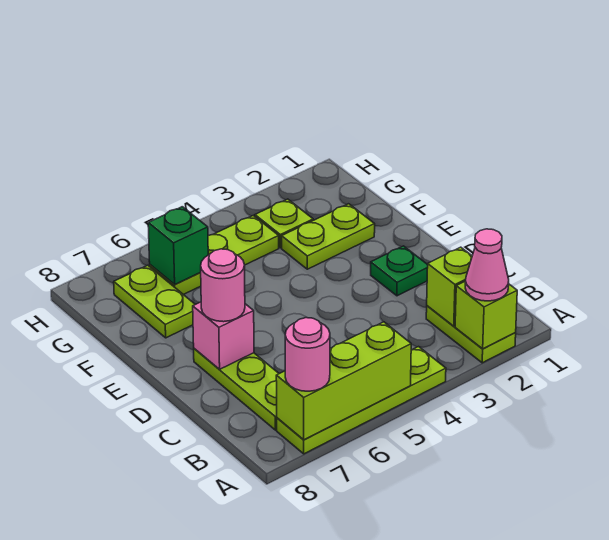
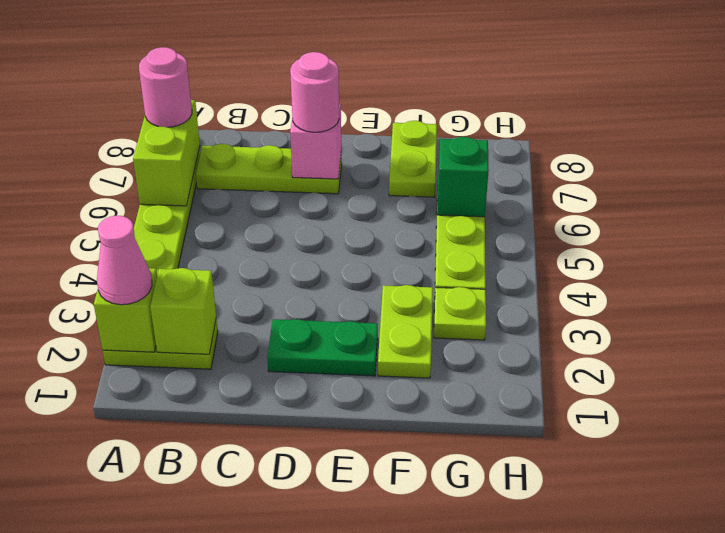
lime brick A5:A7 level 2 -> lime brick A6:A7 level 2
green plate D2 level 1 -> green plate D2:E2 level 1
lime plate F7:G7 level 1 -> lime plate F7:F8 level 1

